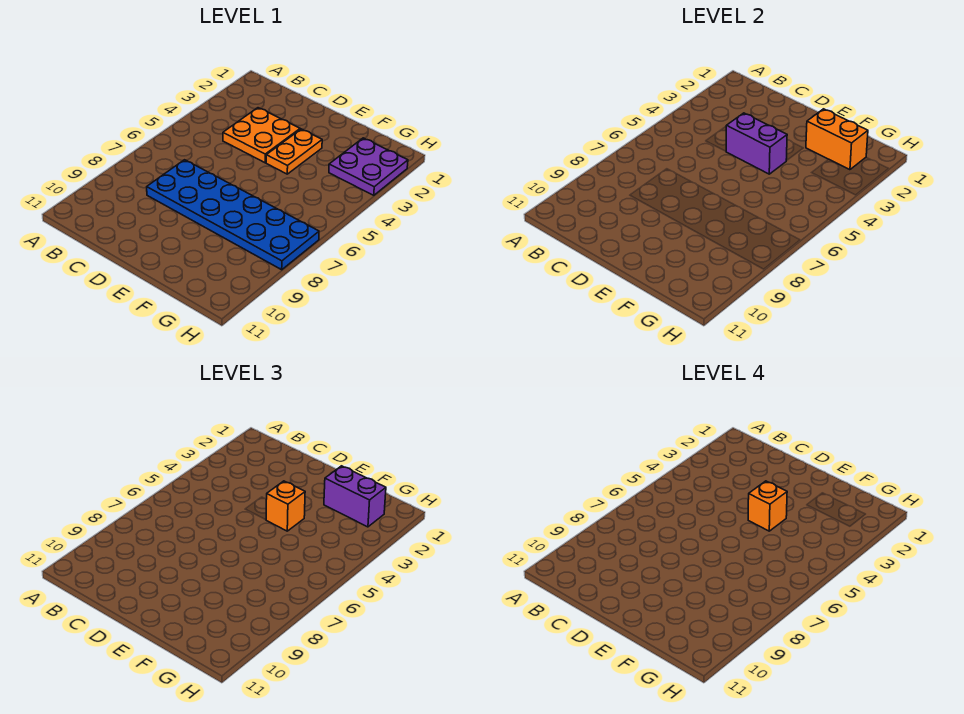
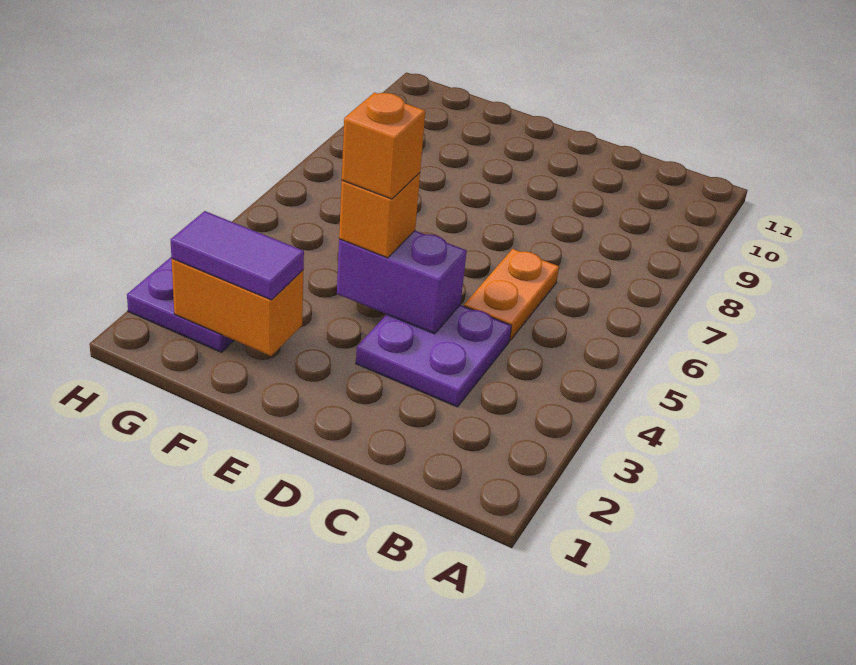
orange plate C3:D4 level 1 -> purple plate C3:D4 level 1
blue plate C7:H8 level 1 -> none
orange plate E3:E4 level 1 -> orange plate C5:C6 level 1
purple brick F2:G2 level 3 -> purple tile F2:G2 level 3

